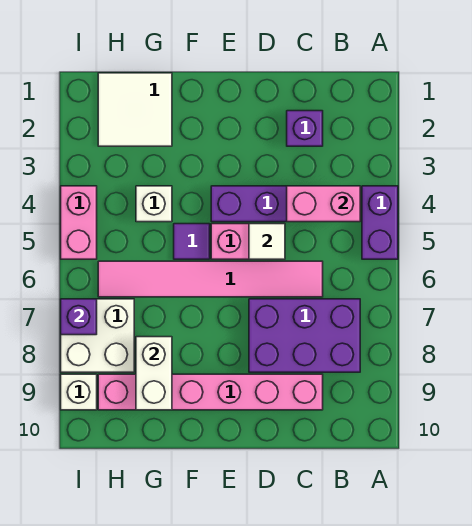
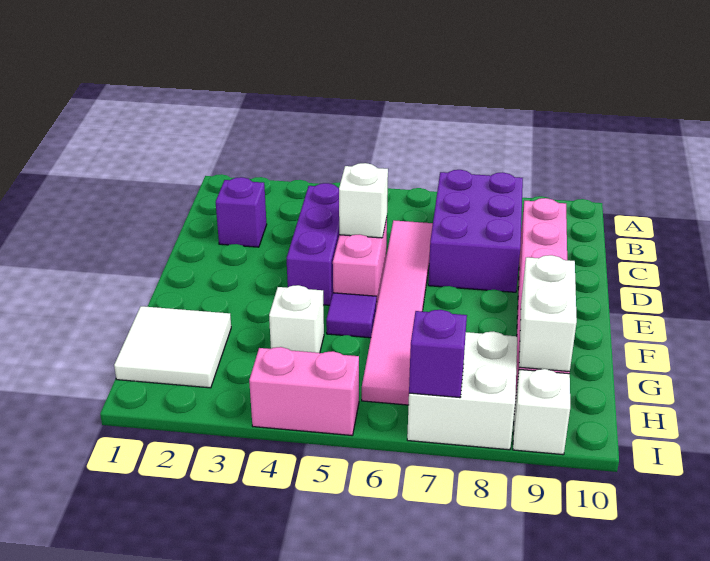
purple brick A4:A5 level 1 -> none
pink brick B4:C4 level 2 -> none
white tile D5 level 2 -> white brick D5 level 2
white brick G8:G9 level 2 -> white brick G9:H9 level 2

